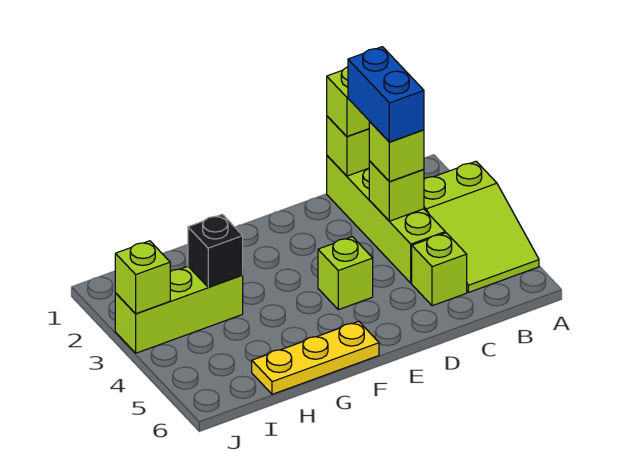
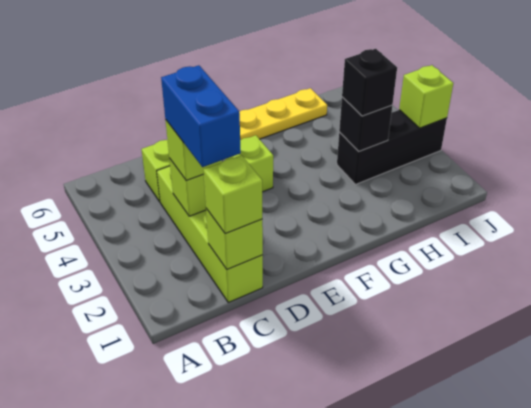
lime slope A3:B5 level 1 top 3 -> none
lime brick H3:J3 level 1 -> black brick H3:J3 level 1
none -> black brick H3 level 3

